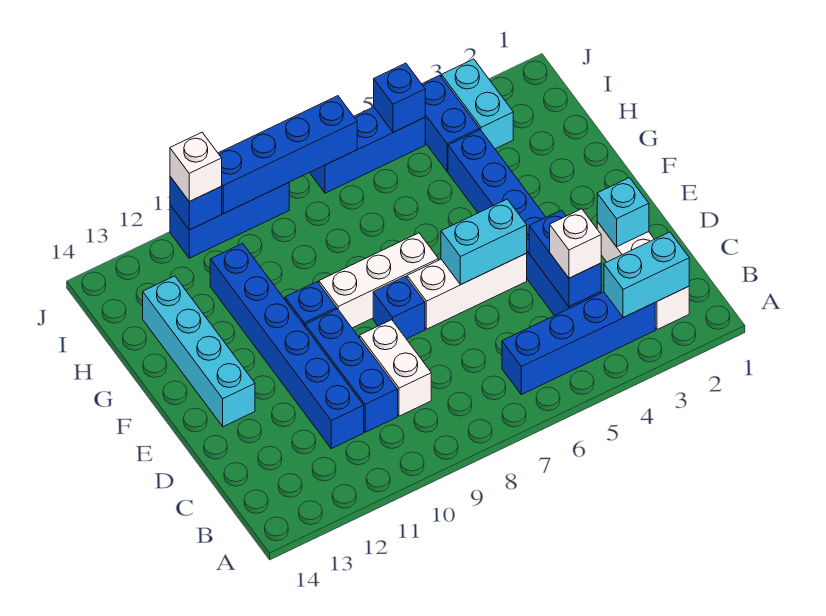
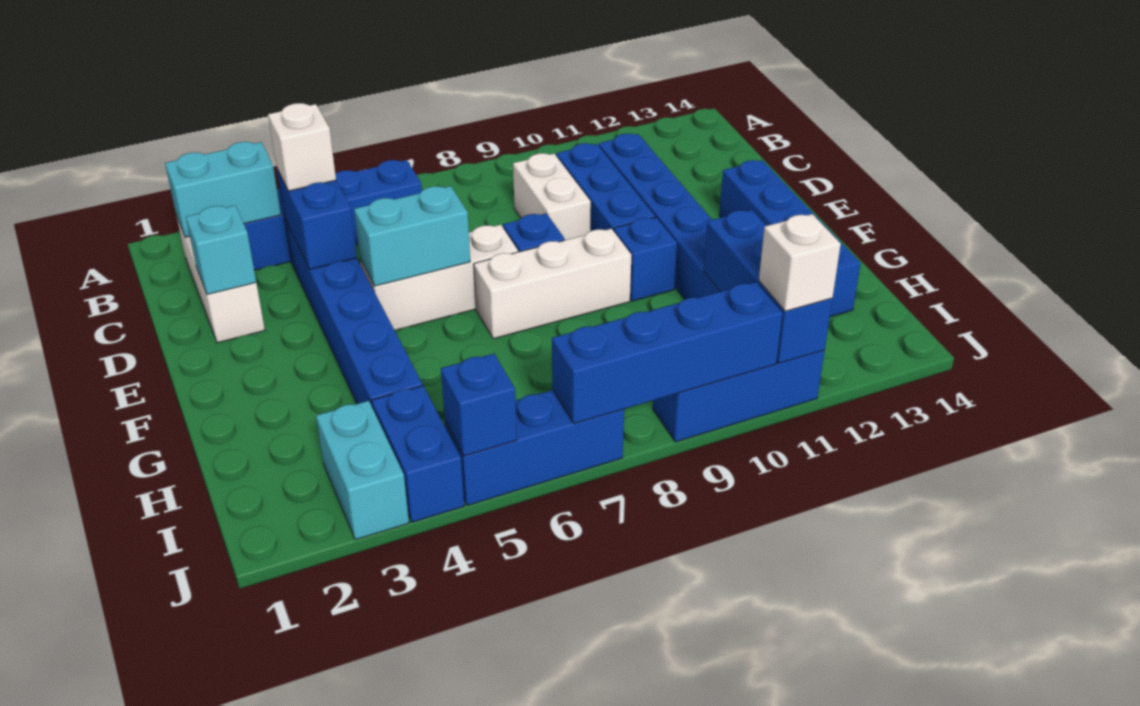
cyan brick E13:H13 level 1 -> blue brick E13:H13 level 1
blue brick J11 level 2 -> blue brick H11:J11 level 2

